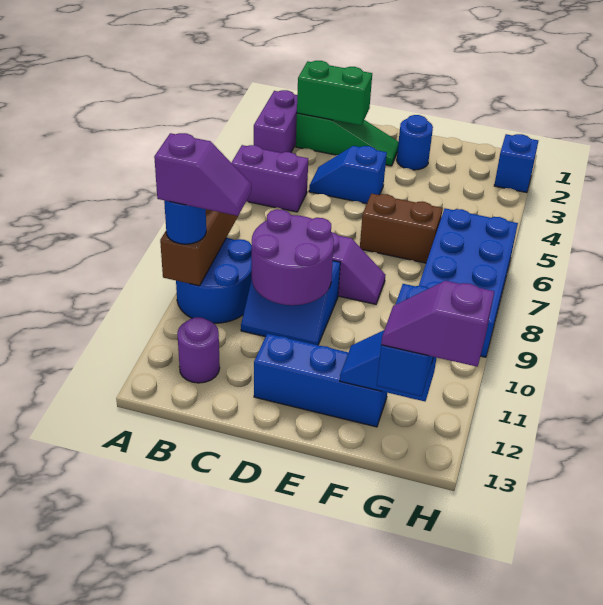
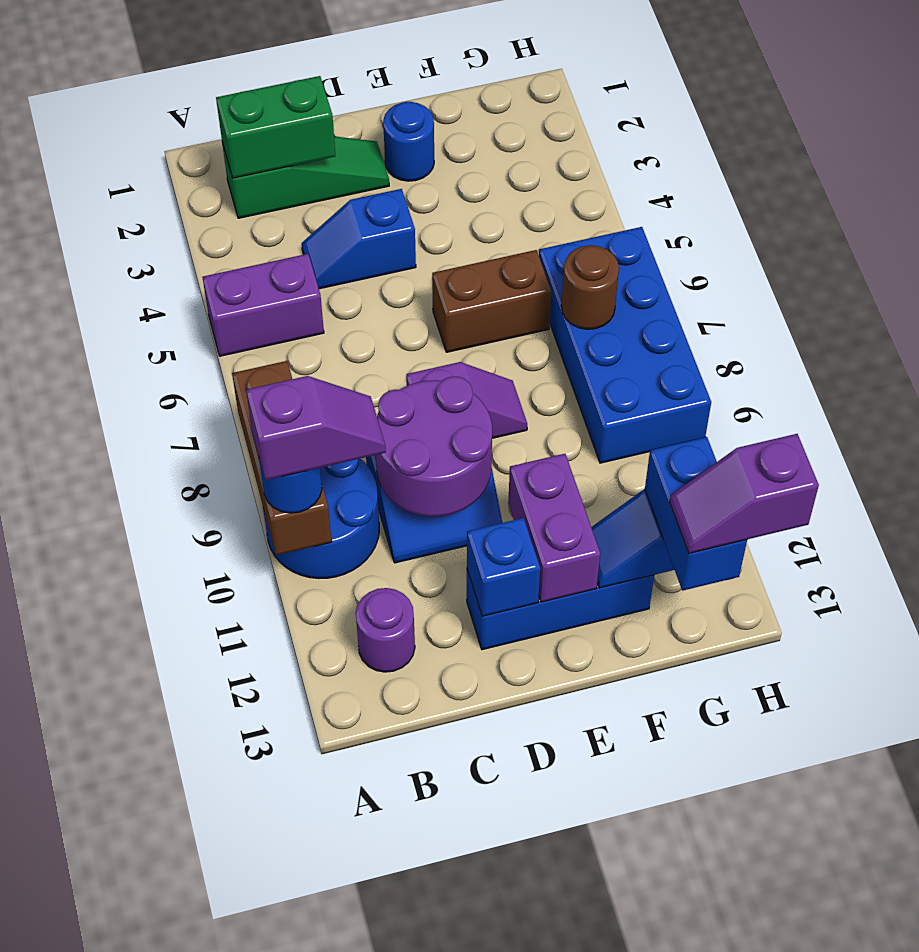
purple brick A2:A3 level 1 -> purple brick E11:E12 level 2
none -> brown round brick G7 level 2
blue brick H2 level 1 -> blue brick D12 level 2

